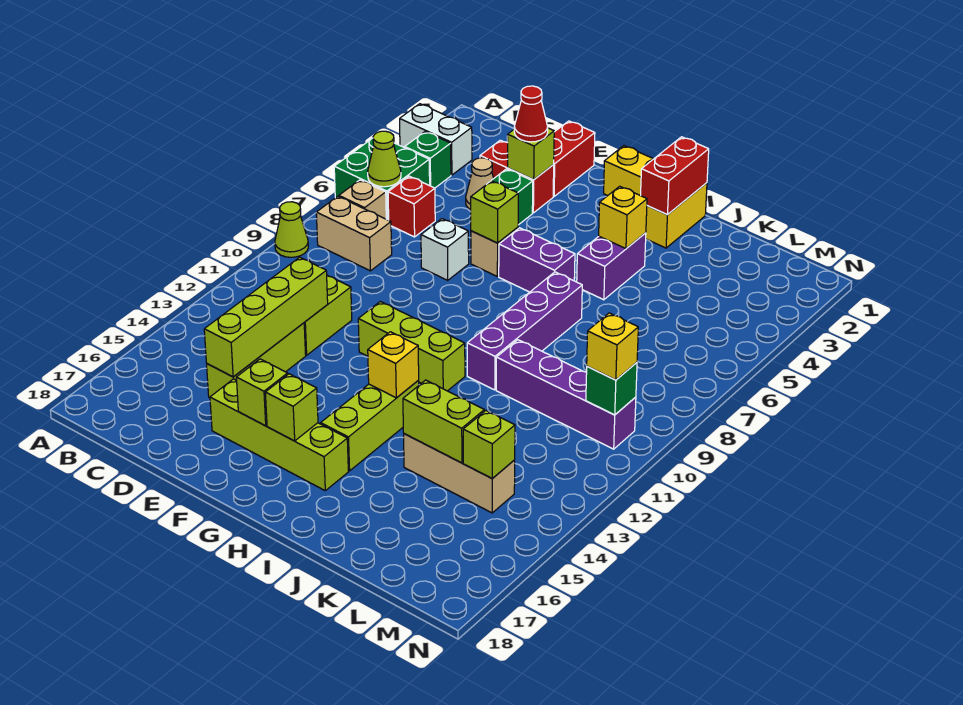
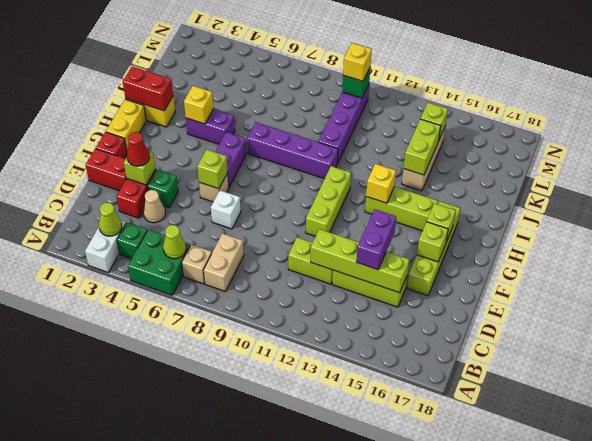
lime cone A9 level 1 -> lime cone B3 level 2
red brick C6 level 1 -> red brick F1 level 1
none -> purple brick D14:E14 level 3

